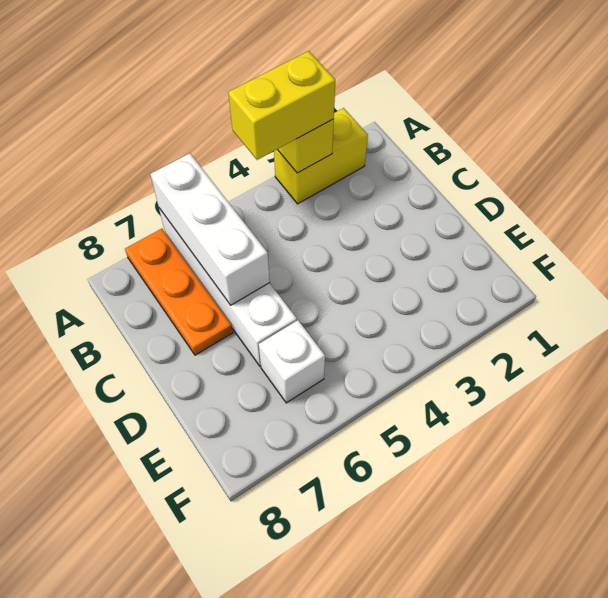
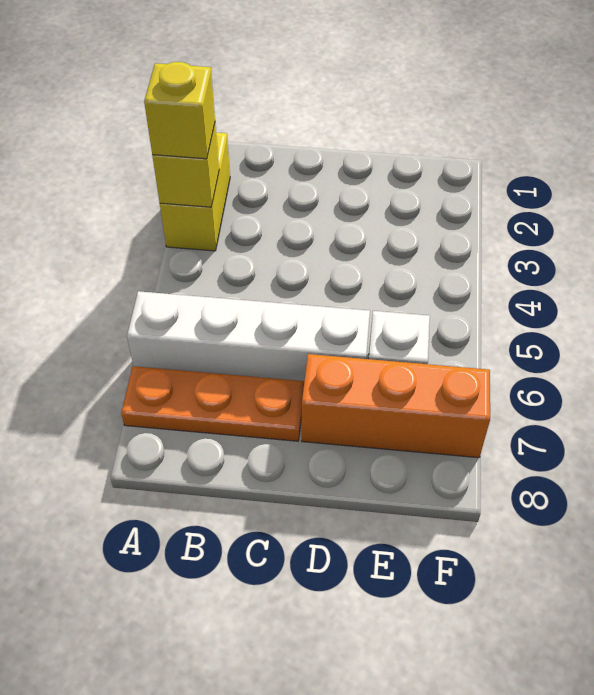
yellow brick A3:A4 level 3 -> yellow brick A3 level 3
white brick A6:C6 level 2 -> none
none -> orange brick D7:F7 level 1

